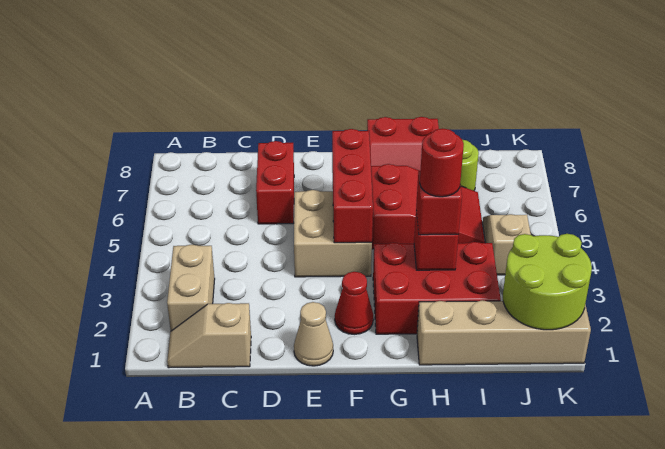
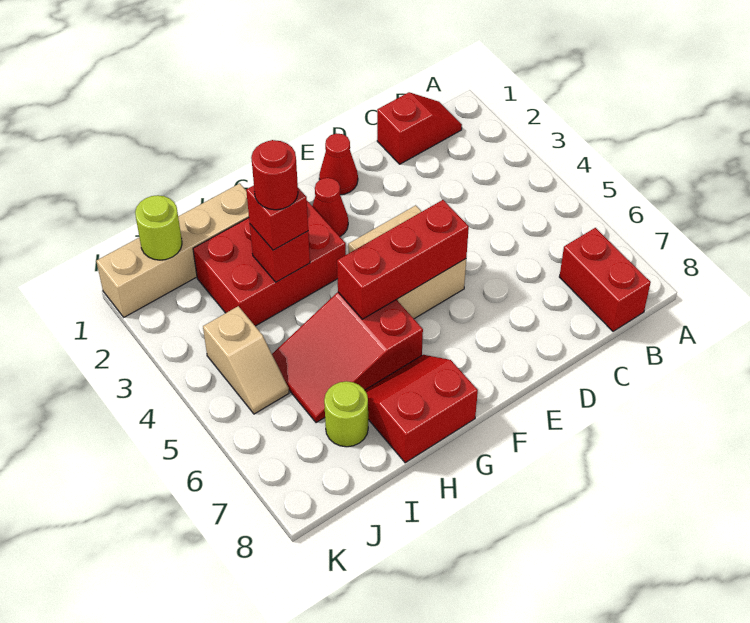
tan slope B1:C1 level 1 top C -> red slope B1:C1 level 1 top C
tan brick B2:B3 level 1 -> none
red brick D6:D7 level 1 -> red brick B7:B8 level 1
tan cone E1 level 1 -> red cone E1 level 1
red brick F4:F6 level 2 -> red brick E5:G5 level 2
lime round brick J1:K2 level 2 -> lime round brick J1 level 2

